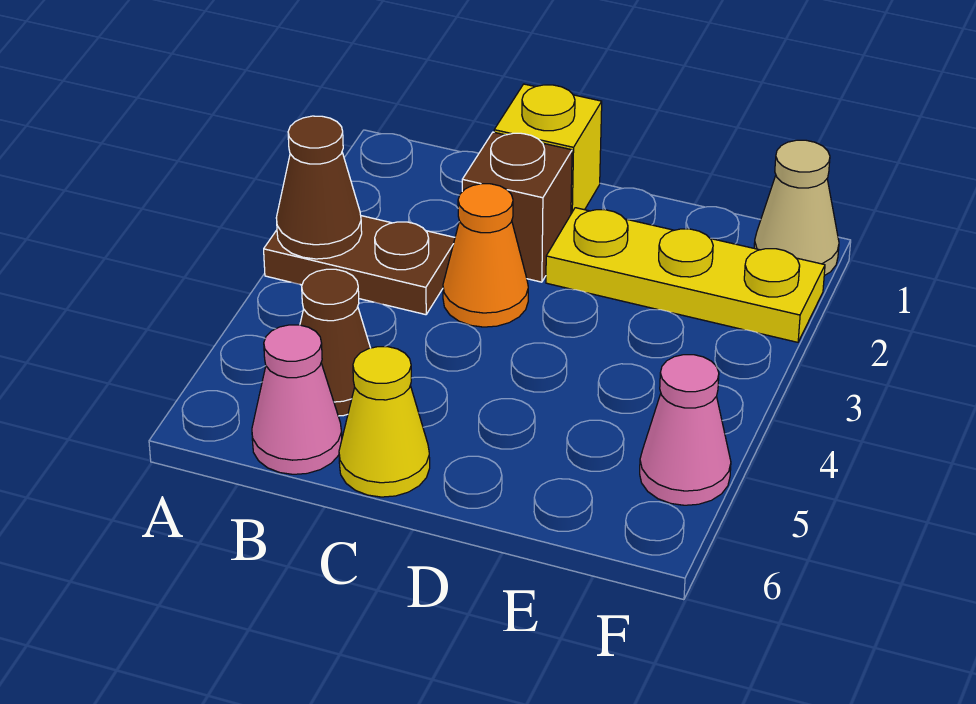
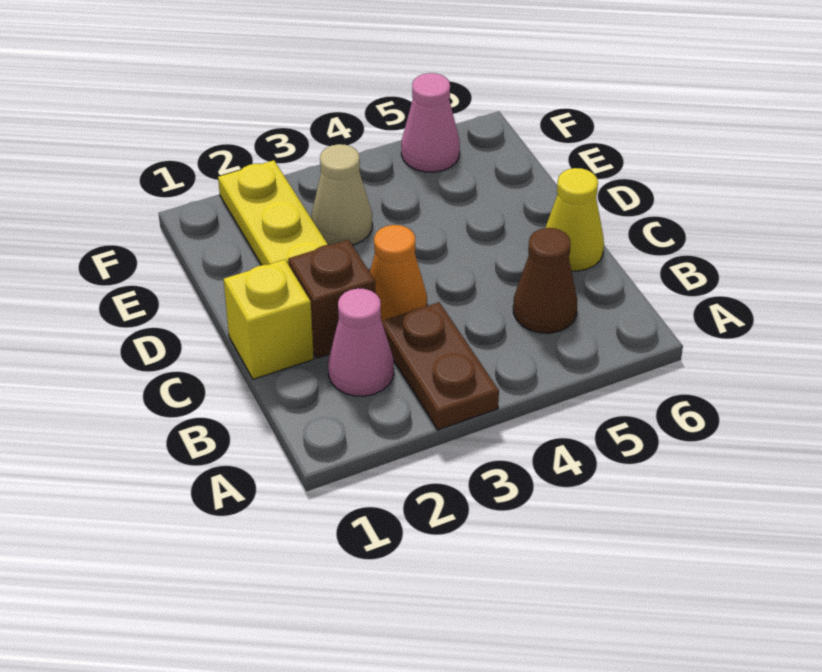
brown cone A3 level 2 -> none
pink cone B6 level 1 -> pink cone B2 level 1
tan cone F1 level 1 -> tan cone E3 level 1

